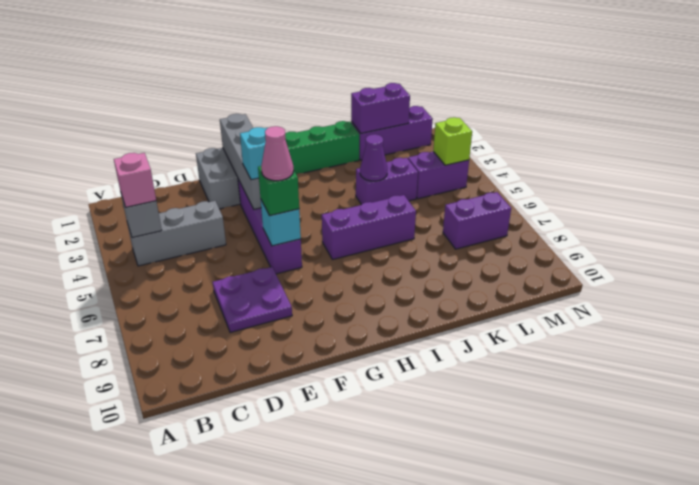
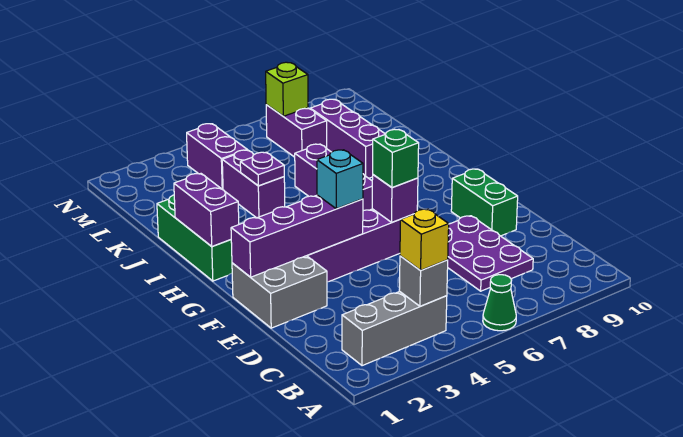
none -> green cone A6 level 1
grey brick B4:D4 level 1 -> grey brick B2:B4 level 1
pink brick B4 level 3 -> yellow brick B4 level 3
purple plate D7:E8 level 1 -> purple plate C7:E8 level 1
none -> green brick E9:F9 level 1
grey brick F1:F4 level 2 -> purple brick F1:F4 level 2
cyan brick F6 level 2 -> purple brick F6 level 2
pink cone F6 level 4 -> none
purple cone J4 level 2 -> purple plate J4 level 2
purple brick K1:M1 level 1 -> purple brick J8:L8 level 1
purple brick K1:L1 level 2 -> purple brick H1:I1 level 2
lime brick M4 level 2 -> lime brick M7 level 2

